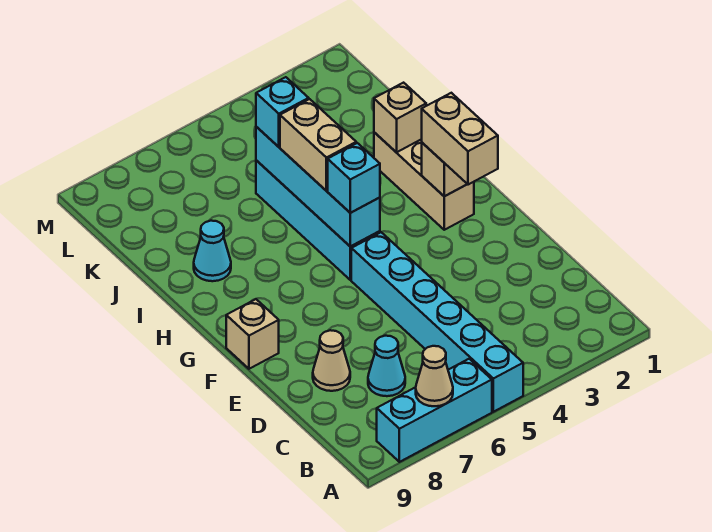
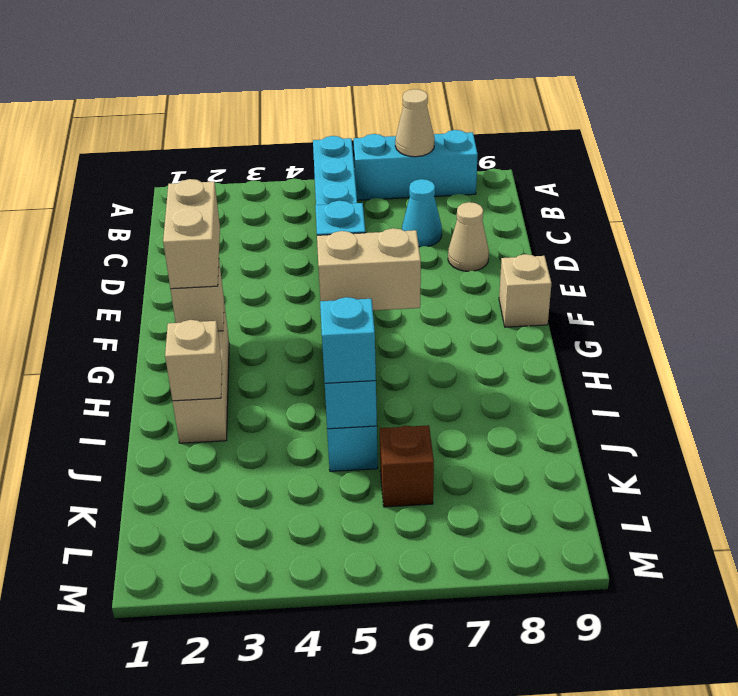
tan brick H5:I5 level 3 -> tan brick H5:H6 level 3
cyan cone I8 level 1 -> none
none -> brown brick K6 level 1

